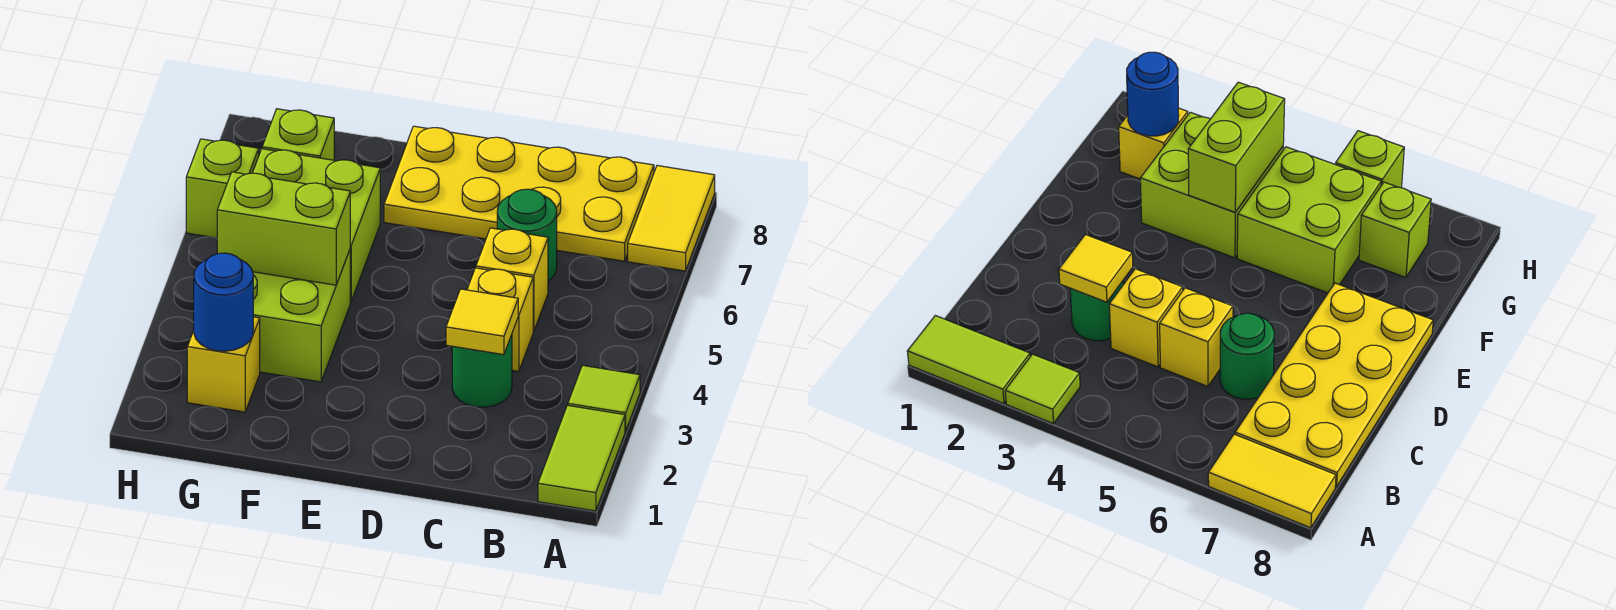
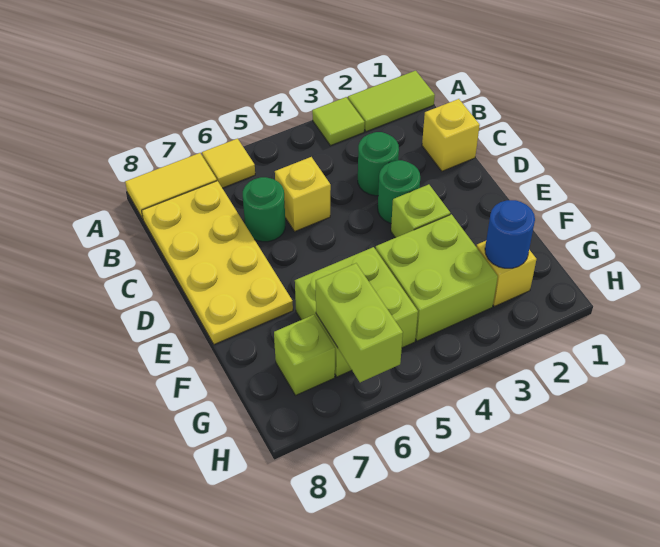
yellow tile C3 level 2 -> yellow tile A6 level 1
yellow brick C4 level 1 -> yellow brick C1 level 1
none -> green round brick D3 level 1
lime brick F4:G4 level 2 -> lime brick G6:H6 level 2
lime brick H6 level 1 -> lime brick E3 level 1

